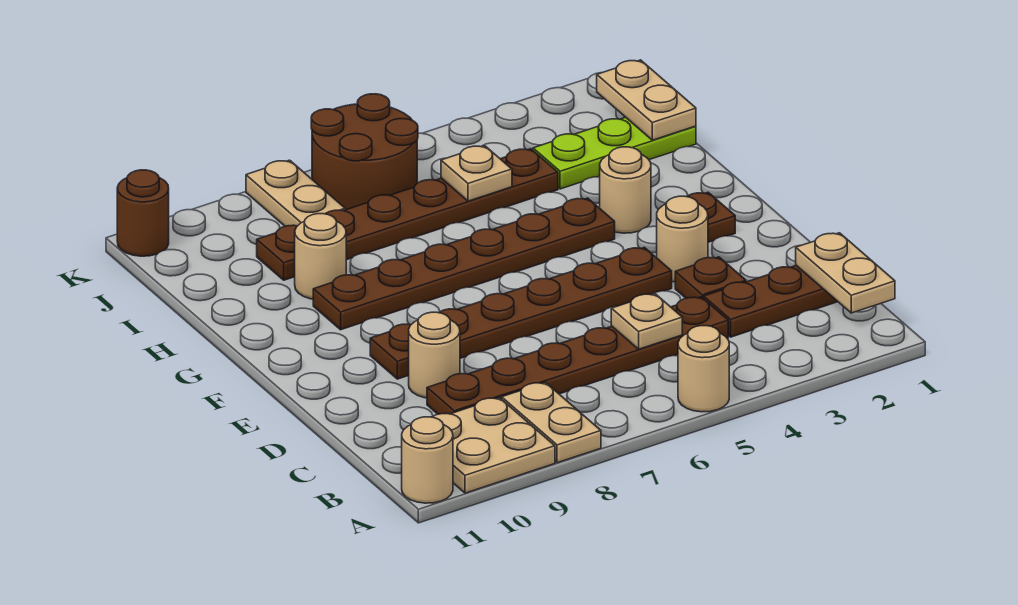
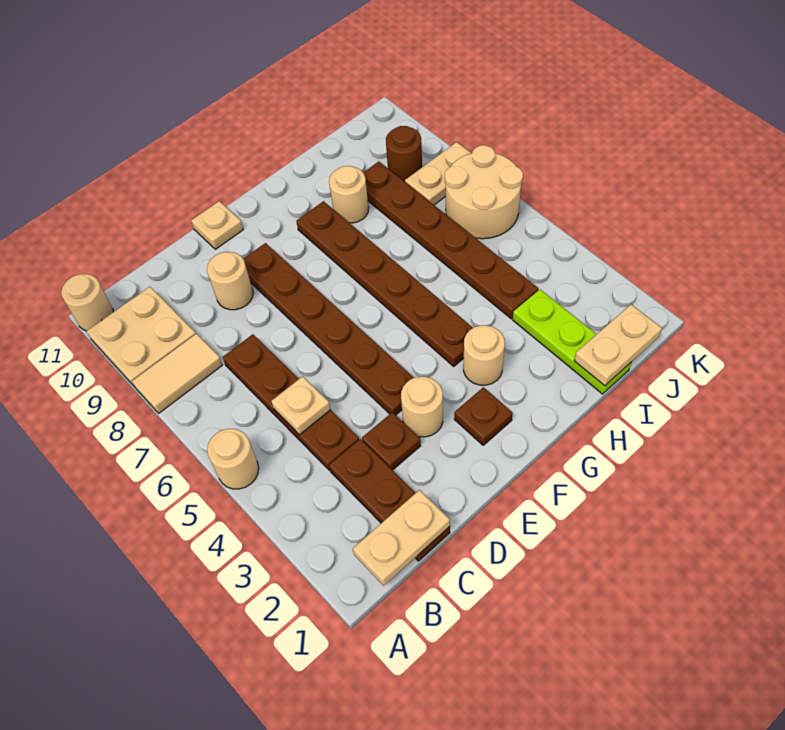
tan plate A8:B8 level 1 -> tan tile A8:B8 level 1
brown plate C4:C9 level 1 -> brown plate C4:C7 level 1
tan plate I5 level 2 -> tan plate E11 level 1
brown round brick J6:K7 level 1 -> tan round brick J6:K7 level 1
brown round brick K11 level 1 -> brown round brick J9 level 1

